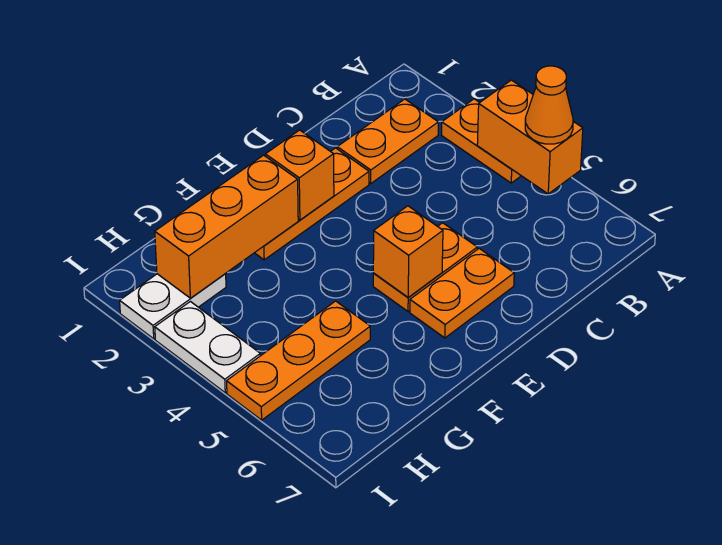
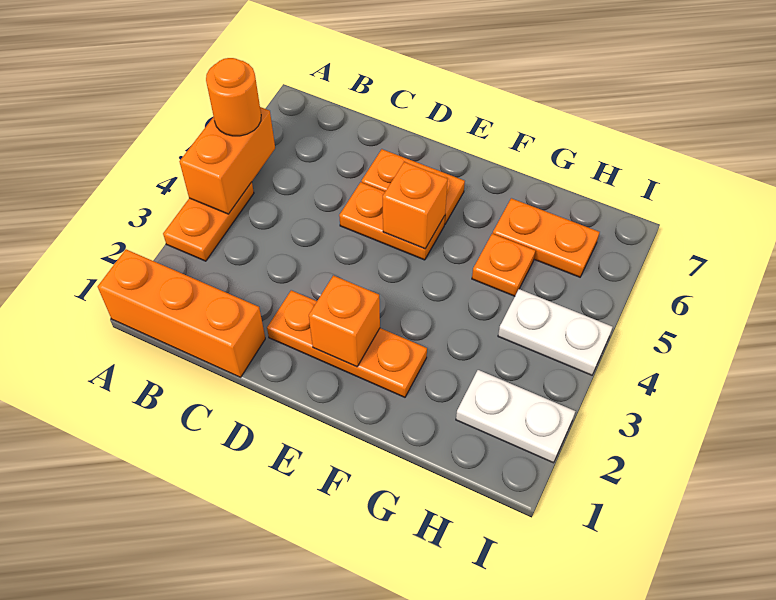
orange cone A5 level 3 -> orange round brick A5 level 3
orange plate B2:C2 level 1 -> orange plate G6:H6 level 1
orange brick F2:H2 level 2 -> orange brick A1:C1 level 1
orange plate G5:I5 level 1 -> orange plate G5 level 1
white plate I3:I4 level 1 -> white plate H4:I4 level 1

